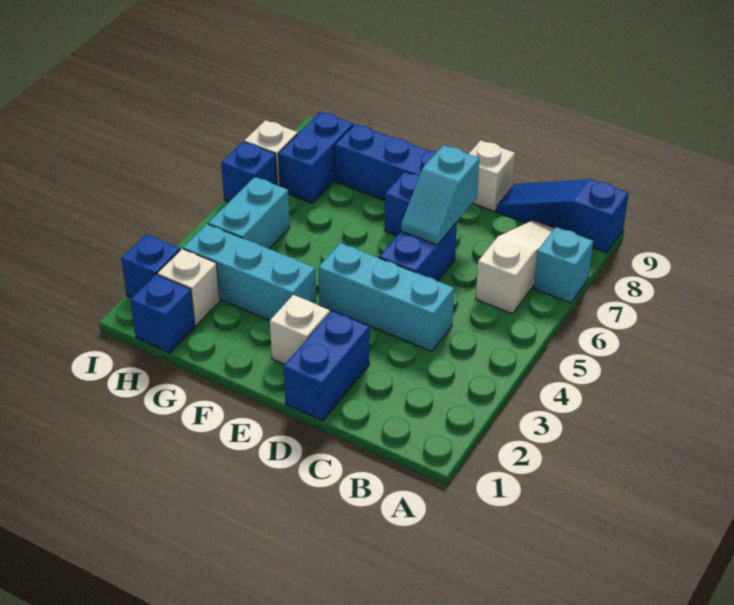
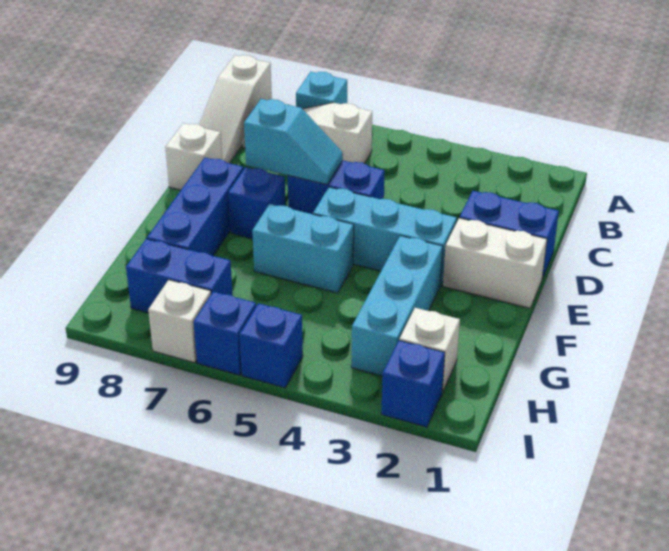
blue slope A9:C9 level 1 top A -> white slope A9:C9 level 1 top A
cyan brick C4:E4 level 1 -> cyan brick E3:E5 level 1
white brick E2 level 1 -> white brick E1:E2 level 1
blue brick H1 level 1 -> blue brick I5 level 1
cyan brick H4:H5 level 1 -> cyan brick F5:F6 level 1

